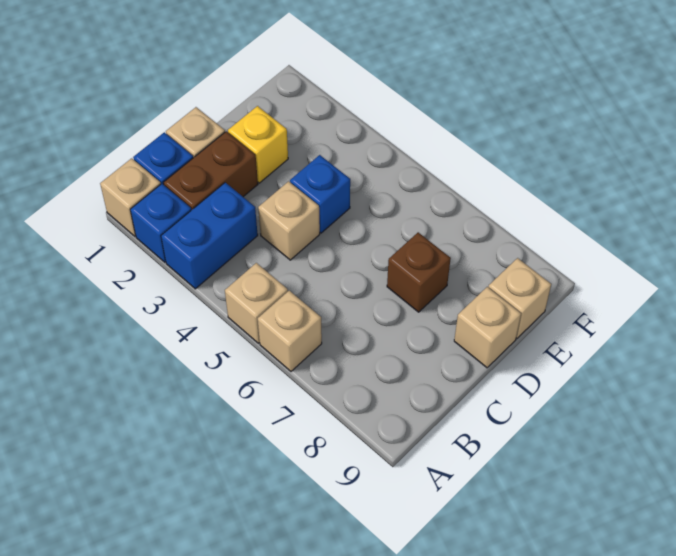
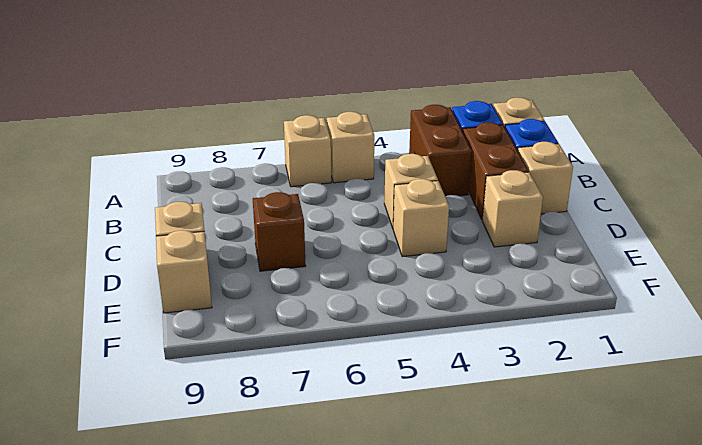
blue brick A3:B3 level 1 -> brown brick A3:B3 level 1
yellow brick D2 level 1 -> tan brick D2 level 1
blue brick D4 level 1 -> tan brick D4 level 1

